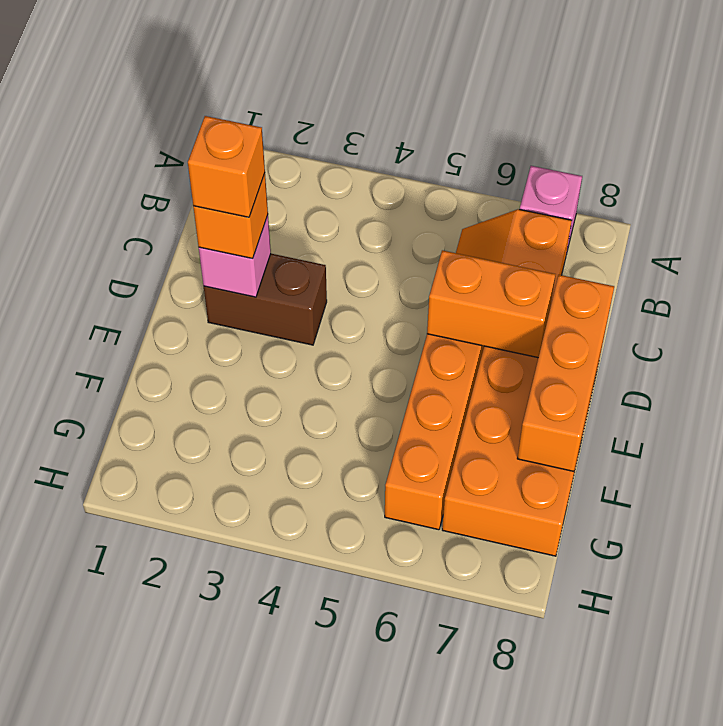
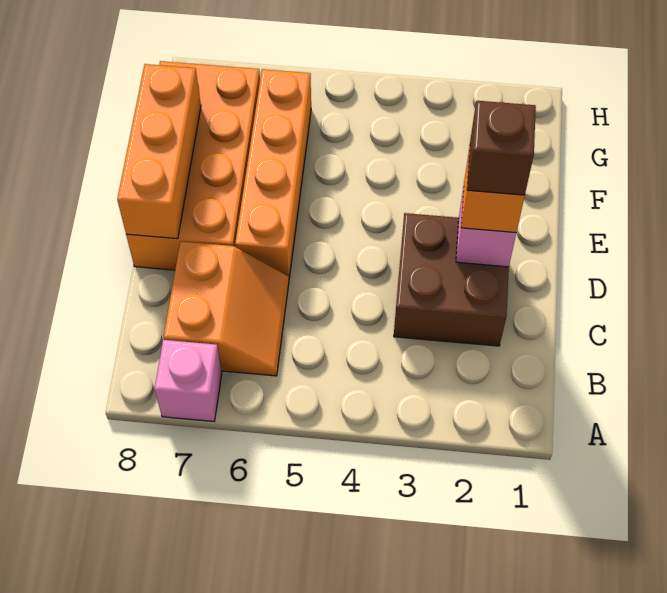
brown brick D2:D3 level 1 -> brown brick C2:D3 level 1
orange brick D2 level 4 -> brown brick D2 level 4
orange brick D6:D7 level 2 -> none

